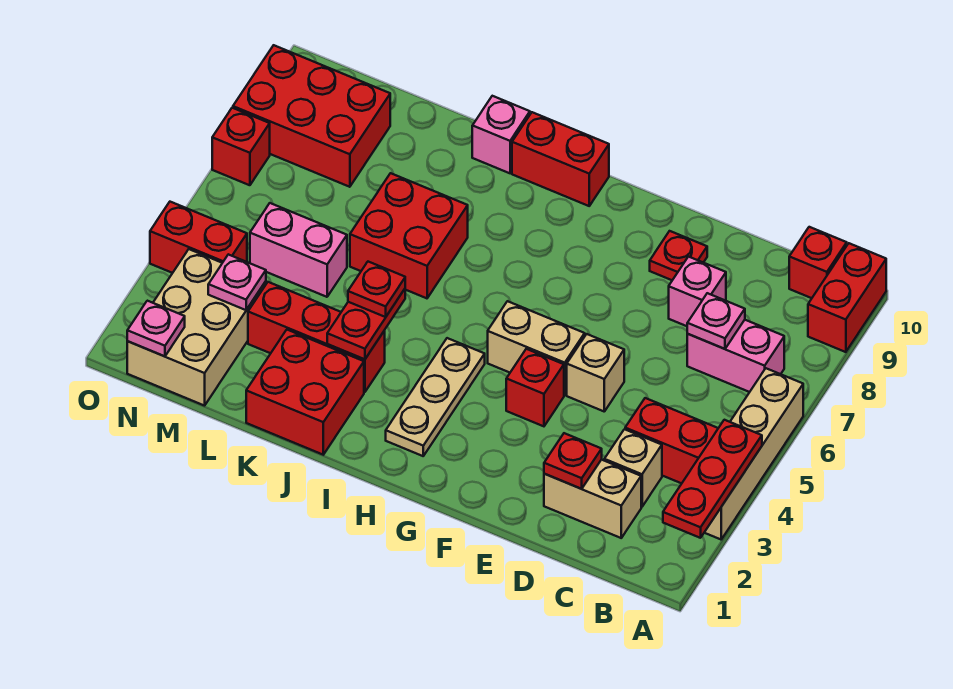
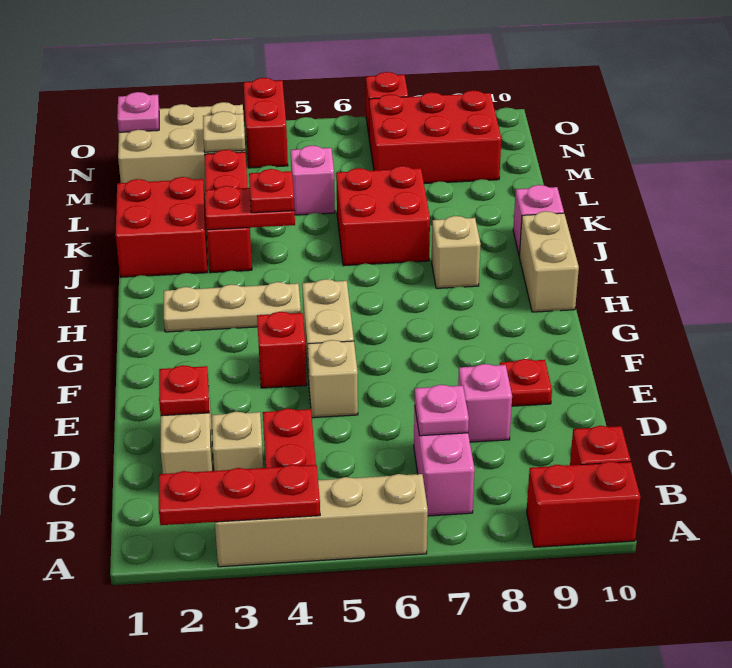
red brick H10:I10 level 1 -> tan brick H10:I10 level 1
none -> tan brick I8 level 1
pink brick L5:M5 level 1 -> pink brick L5 level 1
pink plate M3 level 2 -> tan plate M3 level 2
red brick M8:O9 level 1 -> red brick M7:N9 level 1

